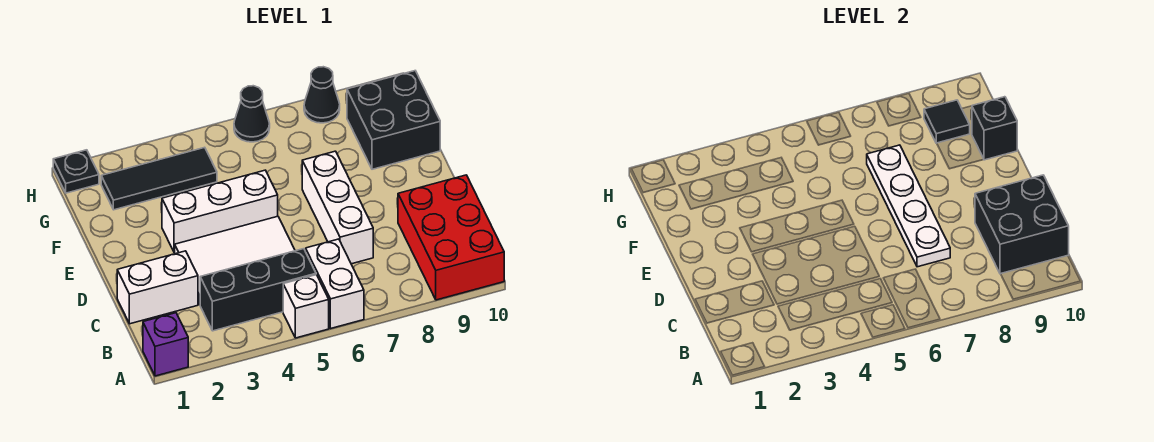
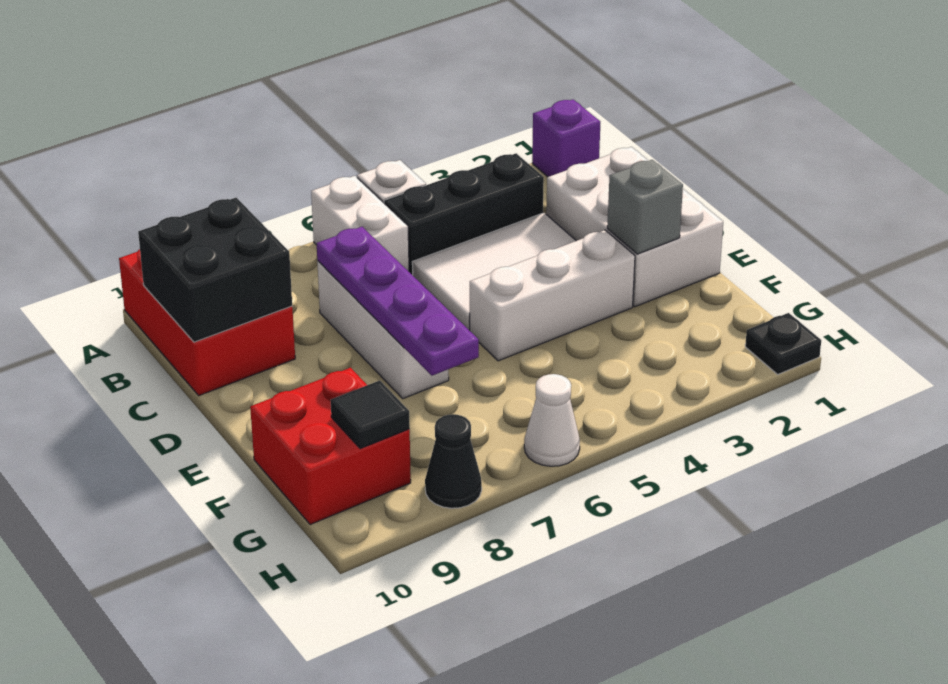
white brick C1:C2 level 1 -> white brick C1:E2 level 1
white plate C7:F7 level 2 -> purple plate C7:F7 level 2
none -> grey brick E2 level 2
black brick F9:G10 level 1 -> red brick F9:G10 level 1
black brick F10 level 2 -> none
black tile G2:G4 level 1 -> none
black cone H6 level 1 -> white cone H6 level 1

